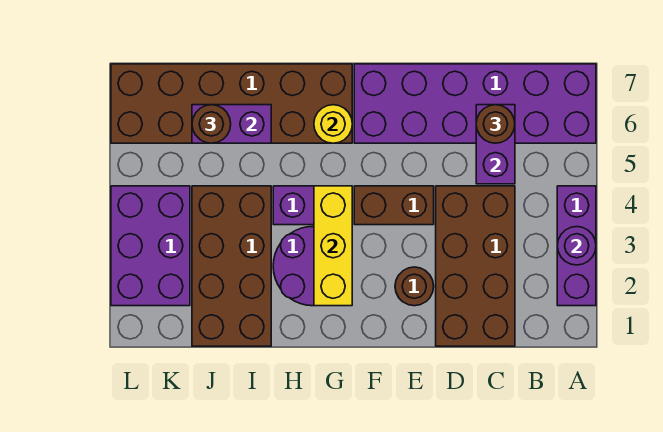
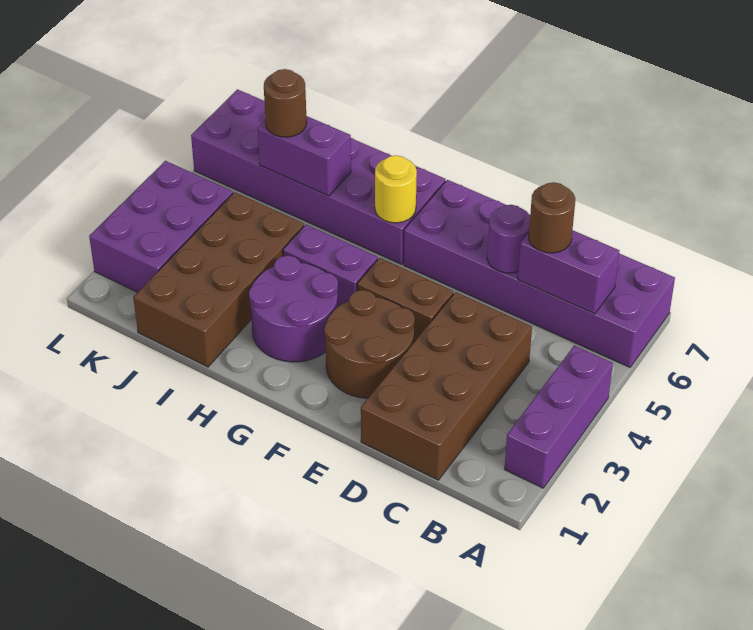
purple round brick A3 level 2 -> purple round brick D6 level 2
purple brick C5:C6 level 2 -> purple brick B6:C6 level 2
brown round brick E2 level 1 -> brown round brick E2:F3 level 1
yellow brick G2:G4 level 2 -> none
brown brick G6:L7 level 1 -> purple brick G6:L7 level 1

